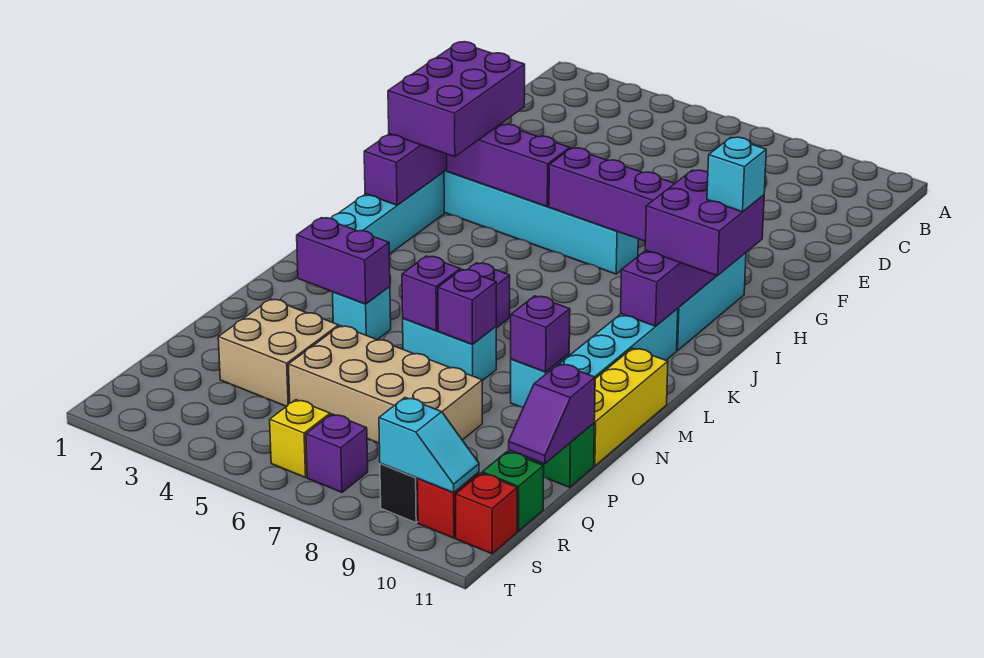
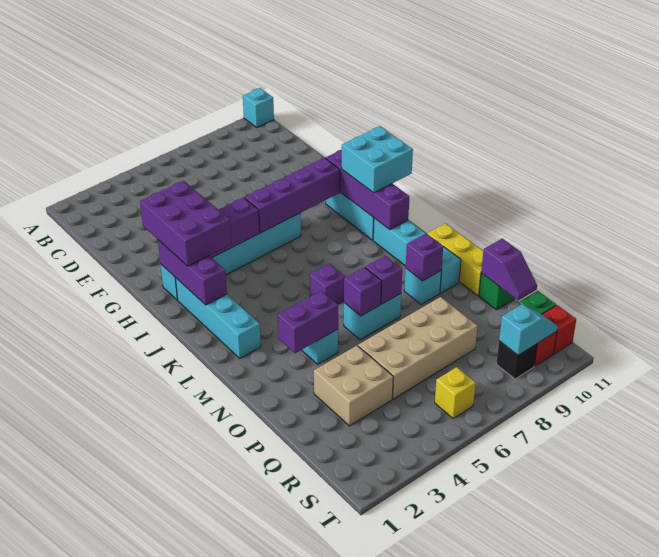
purple brick I10:J11 level 3 -> cyan brick I10:J11 level 3
cyan brick I11 level 4 -> cyan brick A11 level 1
purple brick S7 level 1 -> none

